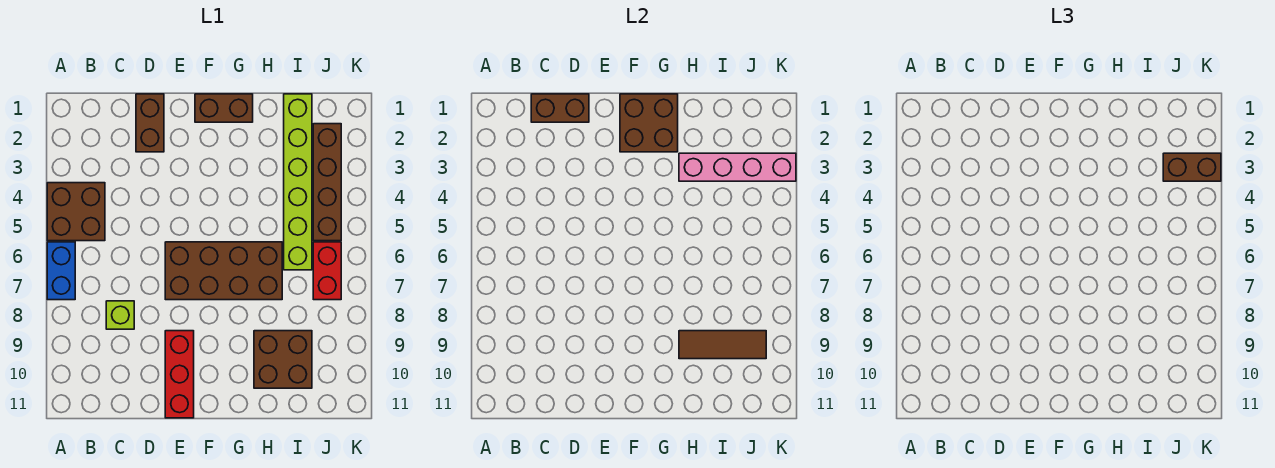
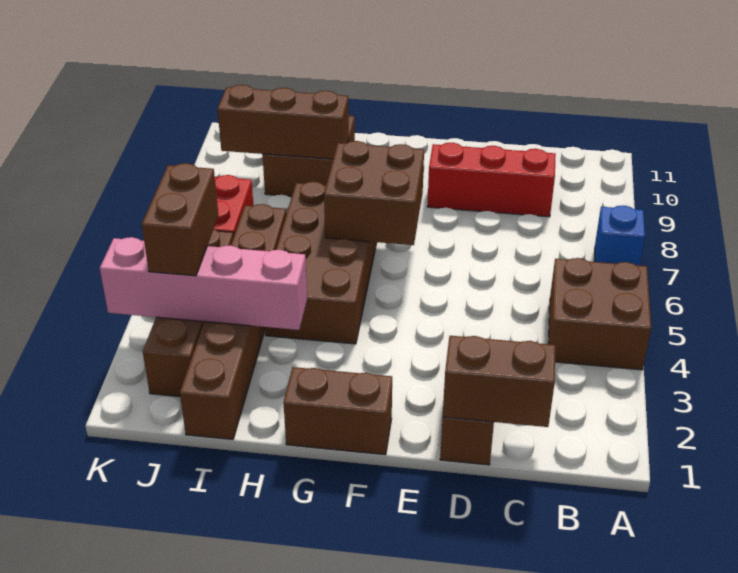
blue brick A6:A7 level 1 -> blue brick A7 level 1
lime brick C8 level 1 -> none
brown brick E6:H7 level 1 -> brown brick G4:H7 level 1
red brick E9:E11 level 1 -> red brick C9:E9 level 1
brown brick F1:G2 level 2 -> brown brick F6:G7 level 2
brown tile H9:J9 level 2 -> brown brick H9:J9 level 2
lime brick I1:I6 level 1 -> brown brick I1:I6 level 1
brown brick J3:K3 level 3 -> brown brick J3:J4 level 3

